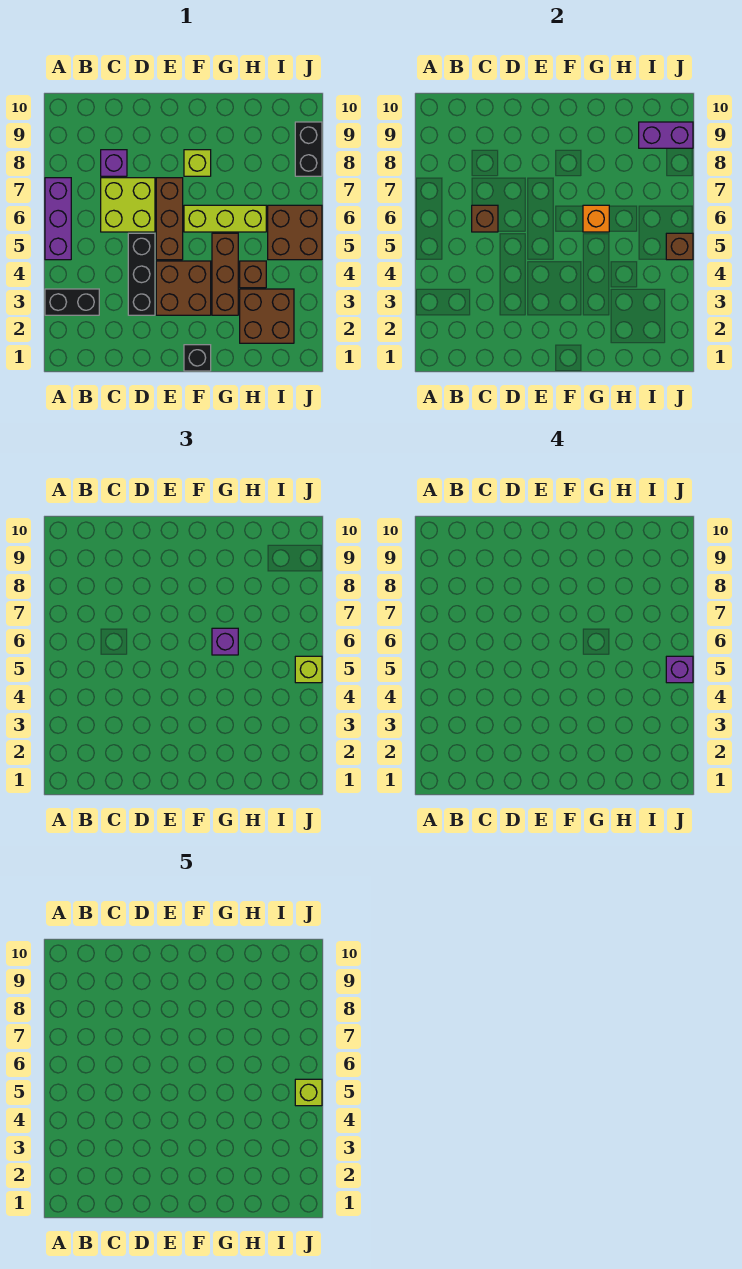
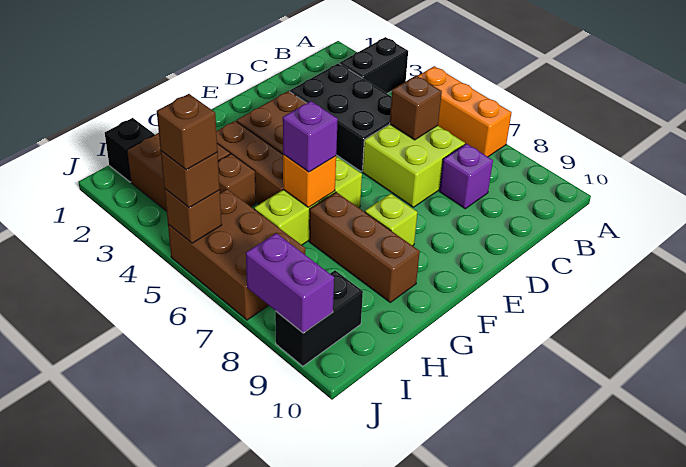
purple brick A5:A7 level 1 -> orange brick A5:A7 level 1
black brick D3:D5 level 1 -> black brick C3:D5 level 1
brown brick E5:E7 level 1 -> brown brick G7:G9 level 1
black brick F1 level 1 -> black brick I1 level 1
brown brick I5:J6 level 1 -> brown brick I5:J7 level 1
purple brick I9:J9 level 2 -> purple brick J8:J9 level 2
lime brick J5 level 3 -> brown brick J5 level 3
purple brick J5 level 4 -> brown brick J5 level 4
lime brick J5 level 5 -> none
black brick J8:J9 level 1 -> black brick I9:J9 level 1

